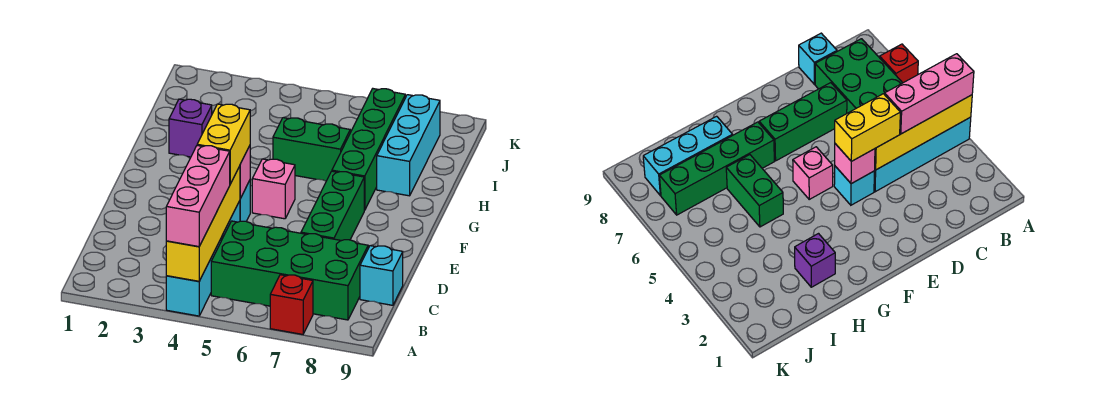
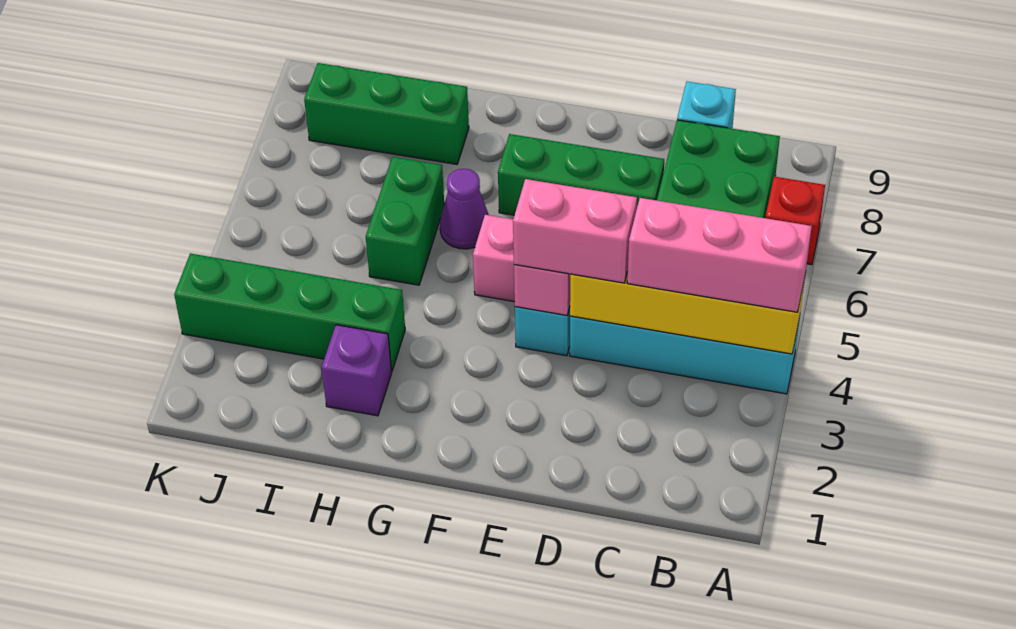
yellow brick D4:E4 level 3 -> pink brick D4:E4 level 3
none -> purple cone G6 level 1
green brick G7:J7 level 1 -> green brick H3:K3 level 1
cyan brick H8:J8 level 1 -> green brick H8:J8 level 1

